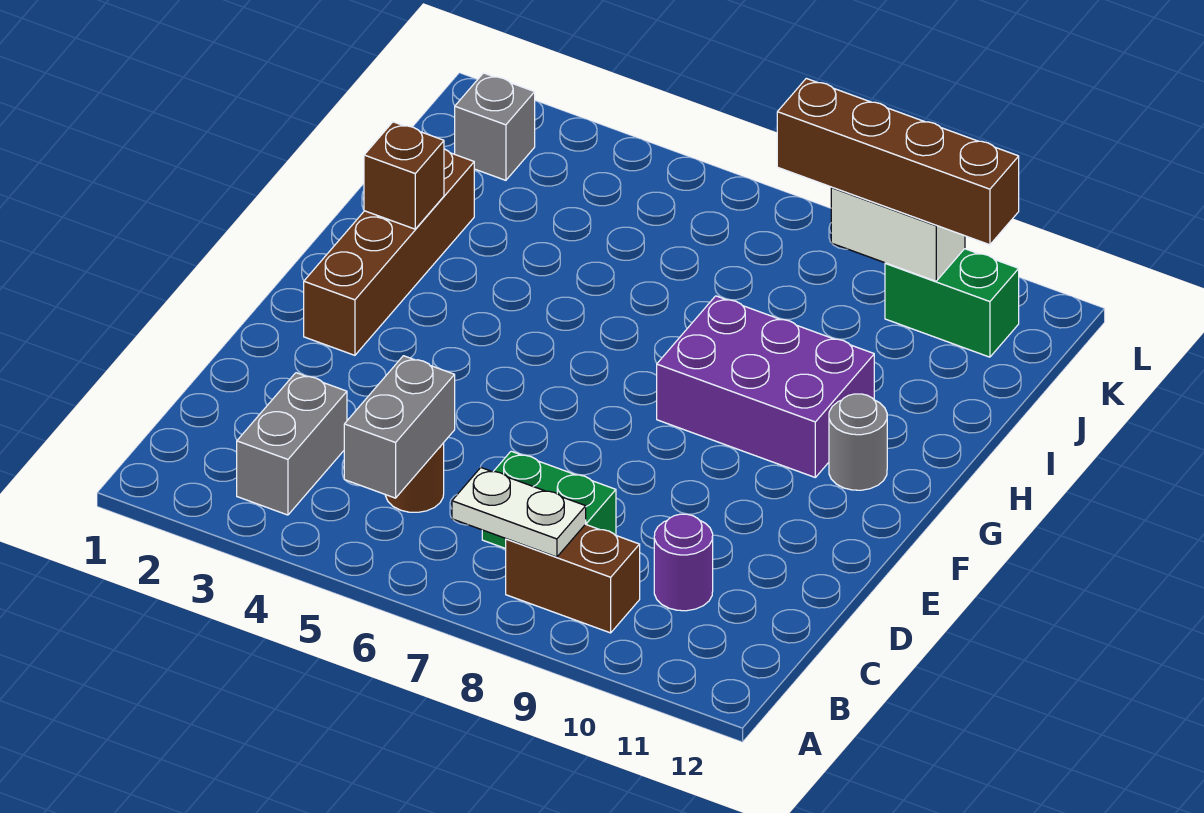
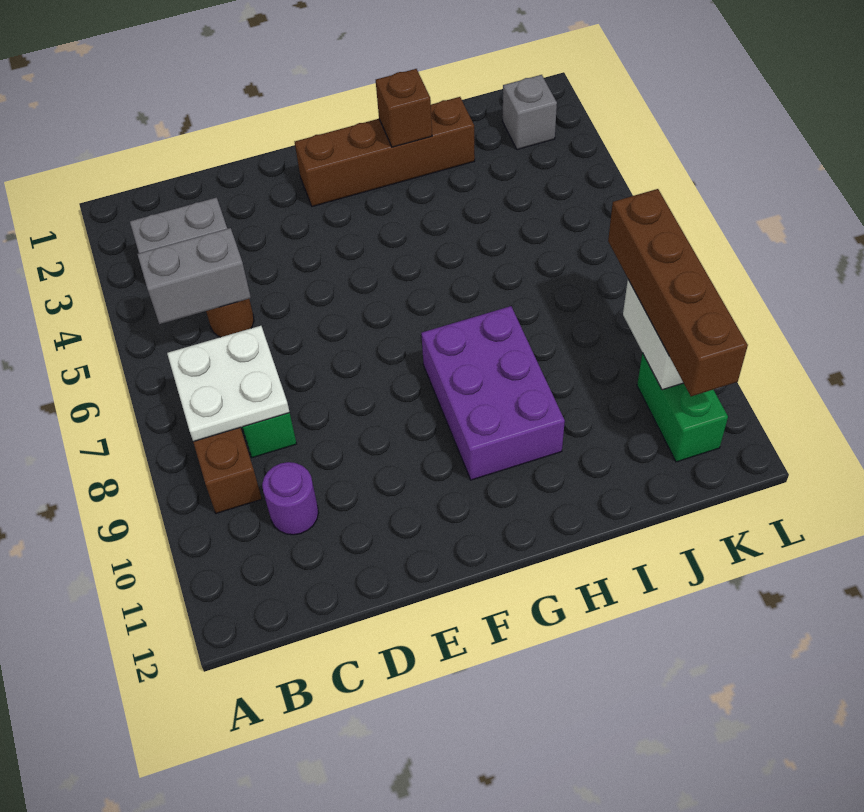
white plate B7:B8 level 2 -> white plate B7:C8 level 2
grey round brick G11 level 1 -> none

